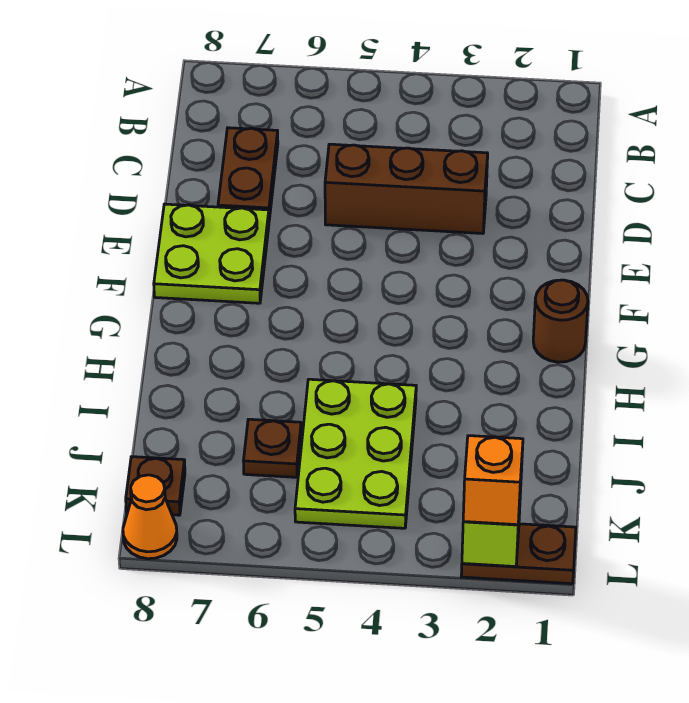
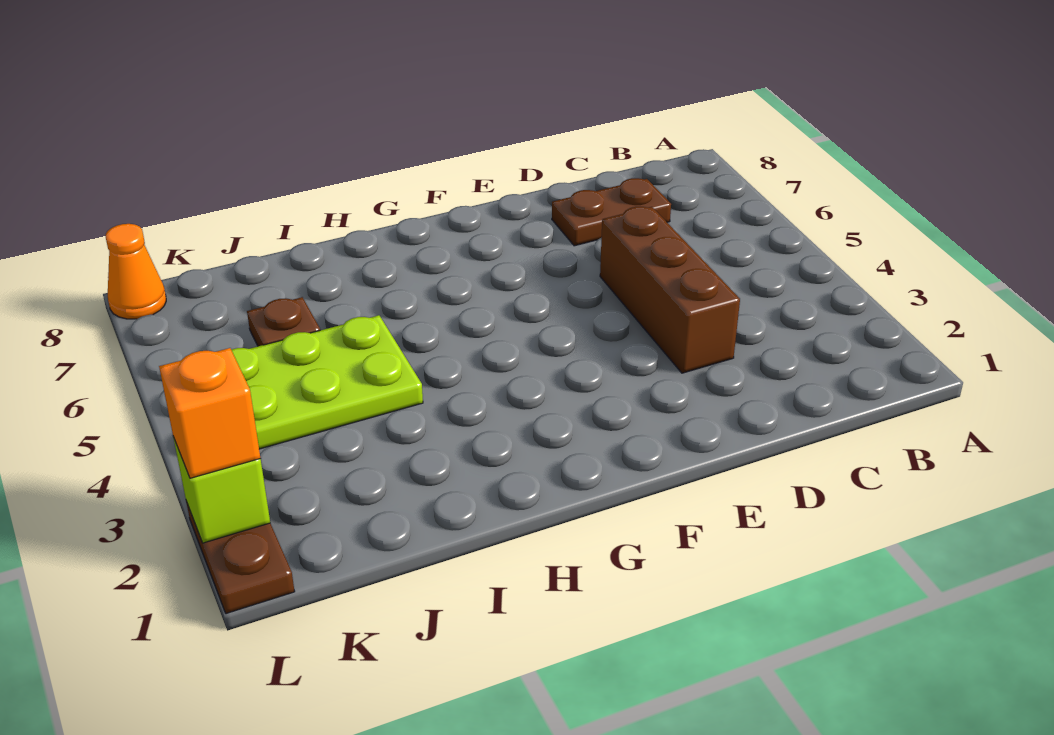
lime plate E7:F8 level 1 -> none
brown round brick G1 level 1 -> none
brown plate K8 level 1 -> none

